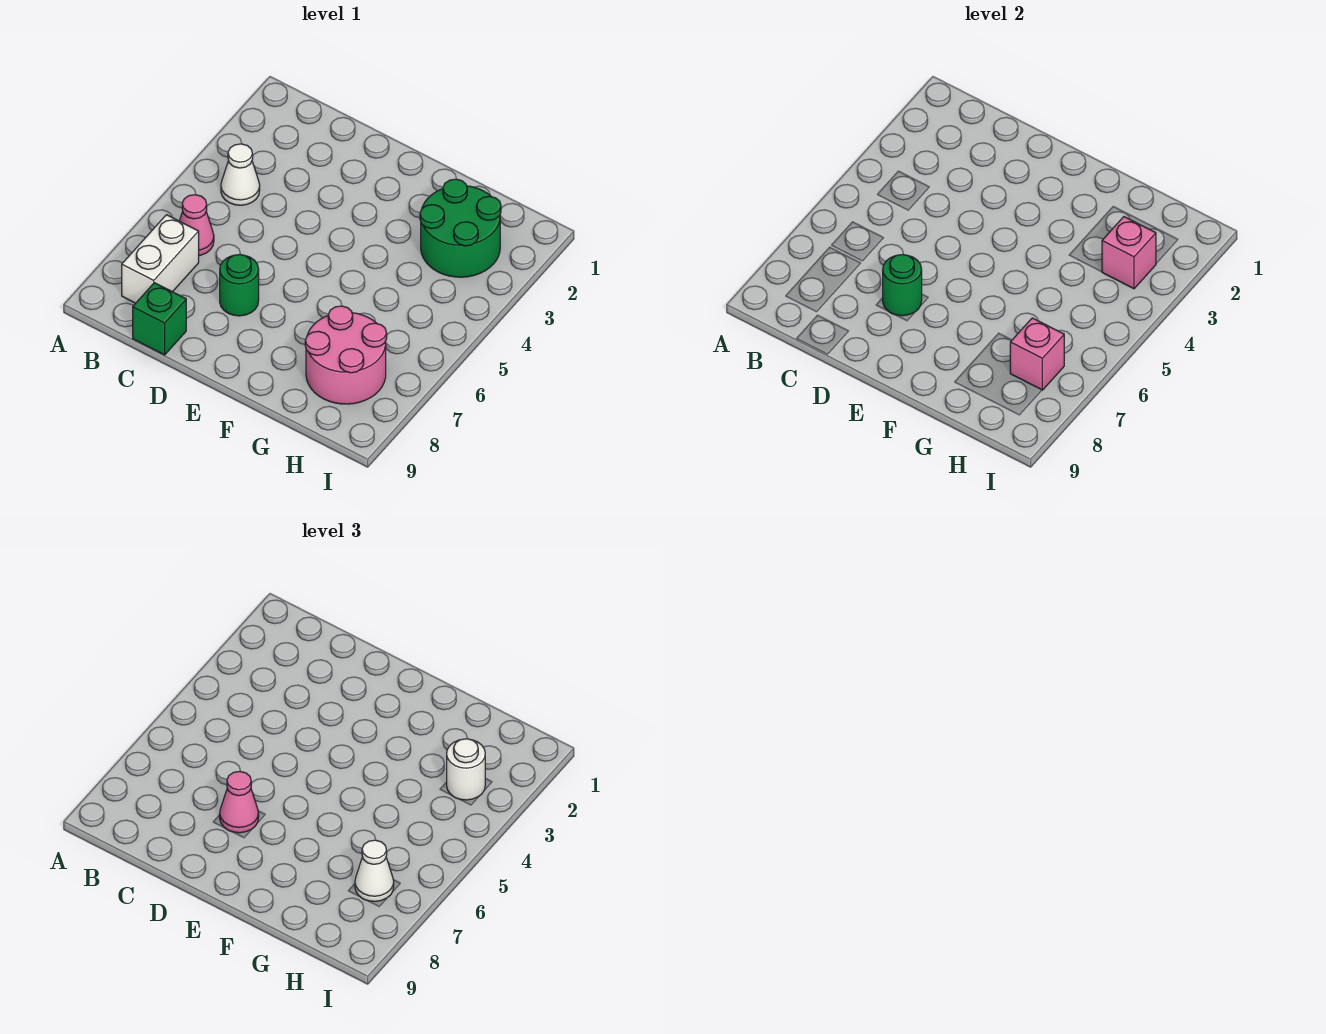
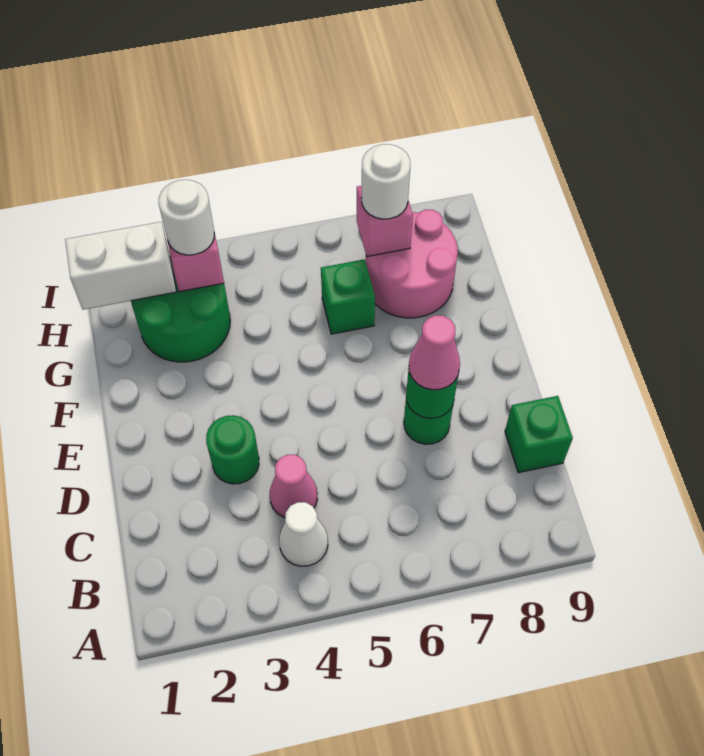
pink cone B6 level 1 -> pink cone C4 level 1
white brick B7:B8 level 1 -> white brick H1:H2 level 2
none -> green round brick D3 level 1
none -> green brick G6 level 1
white cone H7 level 3 -> white round brick H7 level 3

